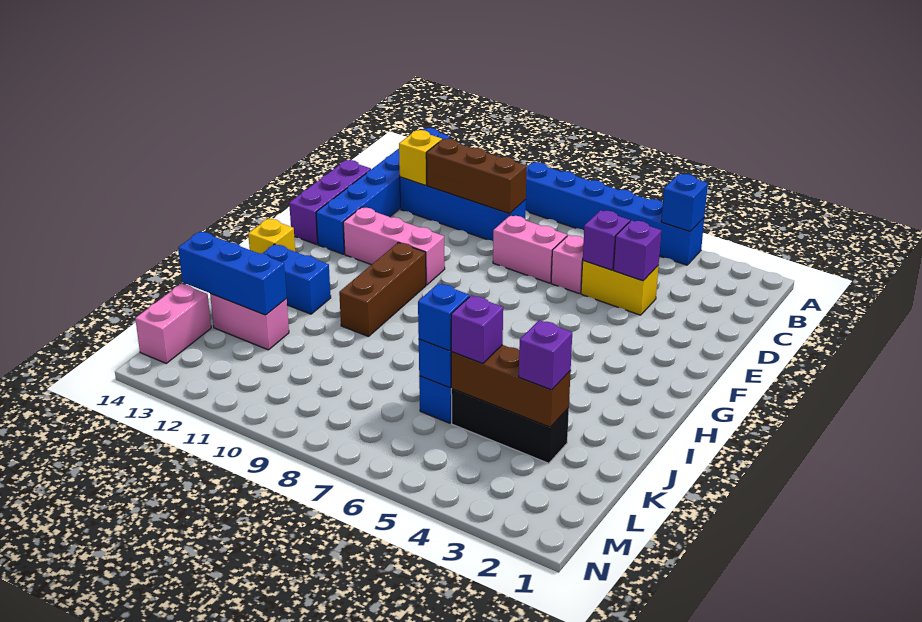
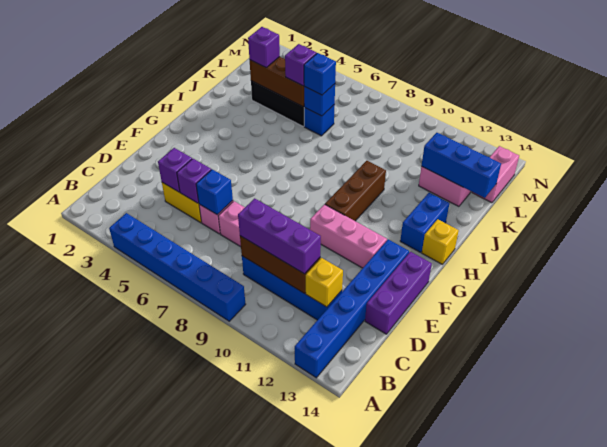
blue brick A4 level 2 -> blue brick D6 level 2
none -> purple brick C9:C11 level 3
blue brick I12:I13 level 1 -> blue brick H13:I13 level 1

